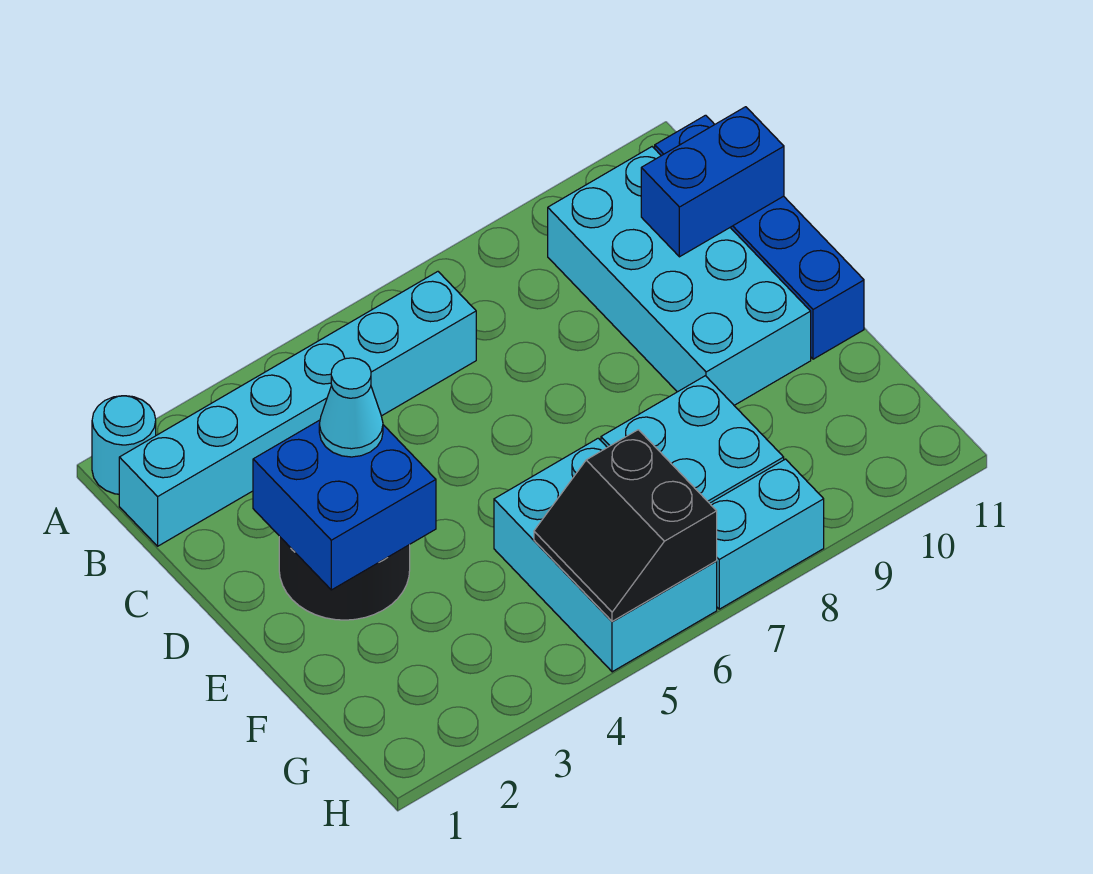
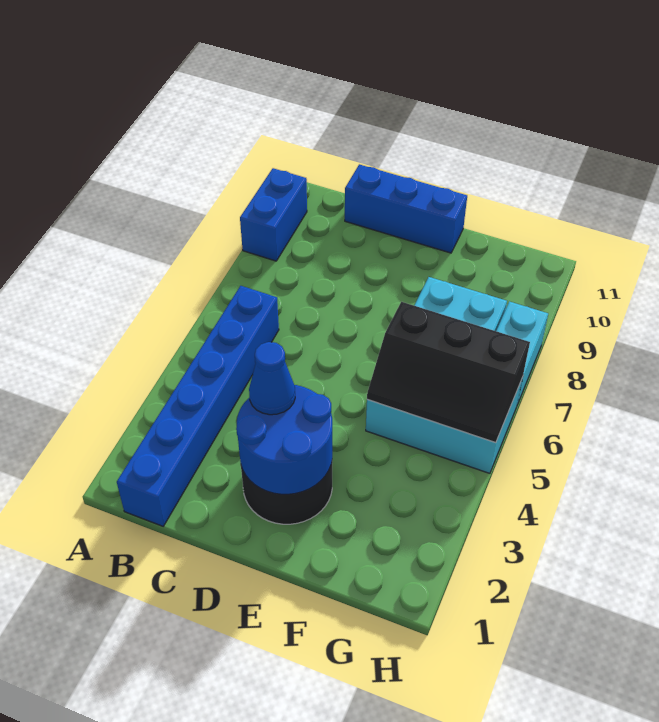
cyan round brick A1 level 1 -> none
cyan brick B1:B6 level 1 -> blue brick B1:B6 level 1
cyan brick B9:E10 level 1 -> none
blue brick B11:E11 level 1 -> blue brick C11:E11 level 1
blue brick C10:C11 level 2 -> blue brick A9:A10 level 1
blue brick D2:E3 level 2 -> blue round brick D2:E3 level 2
cyan cone D3 level 3 -> blue cone D3 level 3
black slope G5:H6 level 2 top 6 -> black slope F5:H6 level 2 top 6

